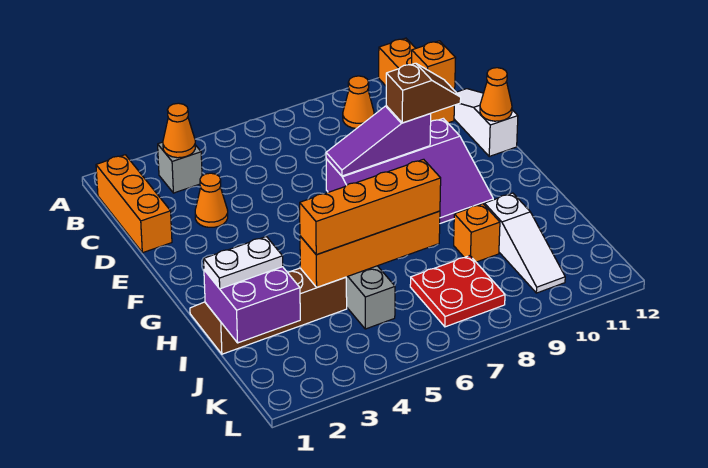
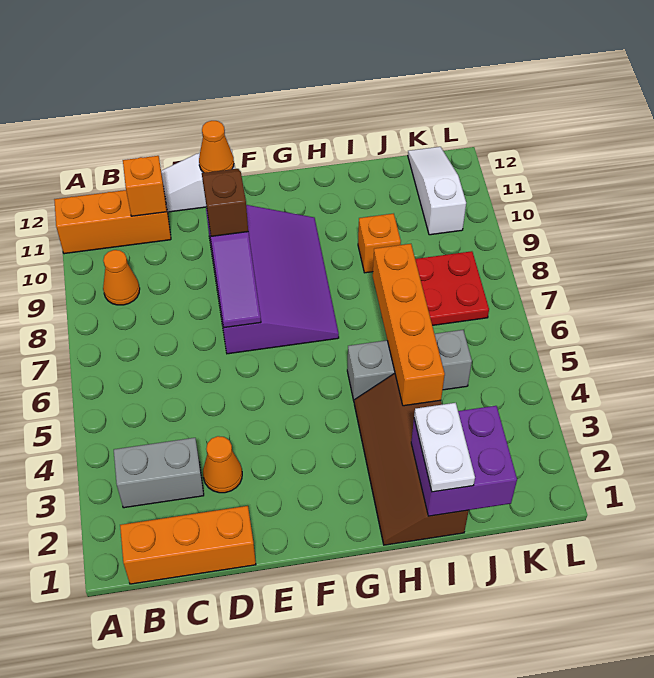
grey brick B3 level 1 -> grey brick B3:C3 level 1
orange cone B3 level 2 -> none
orange brick I4:I7 level 3 -> none
white slope I10:K10 level 1 top I -> white slope K10:K12 level 1 top 10

